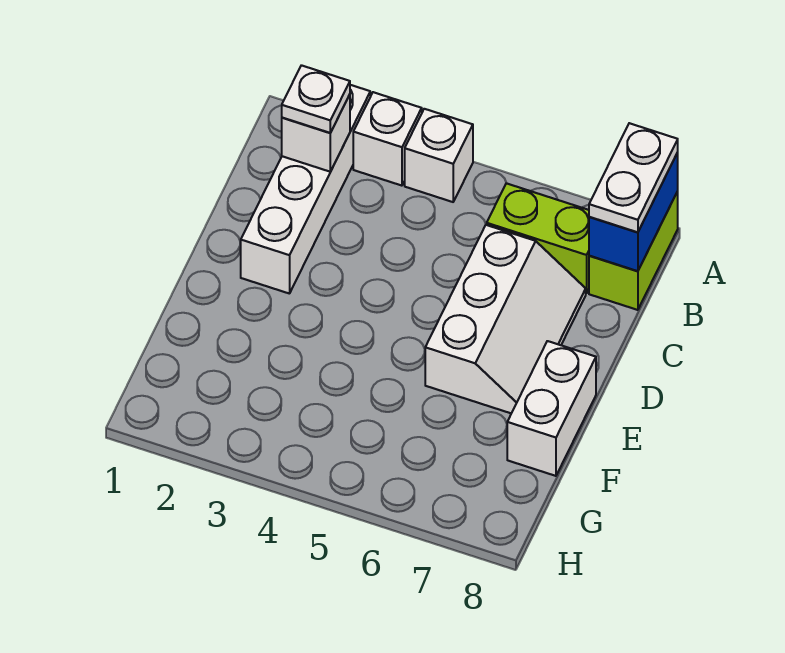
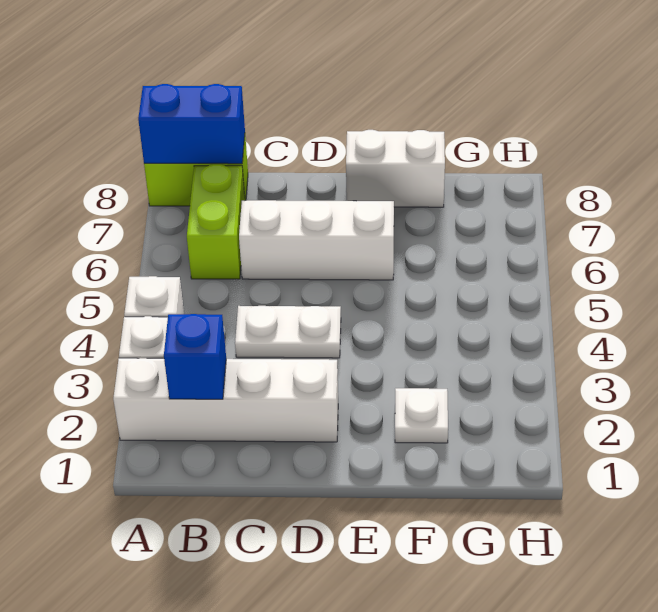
white plate A8:B8 level 3 -> white plate C4:D4 level 1
white brick B2 level 2 -> blue brick B2 level 2
white plate B2 level 3 -> white plate F2 level 1

